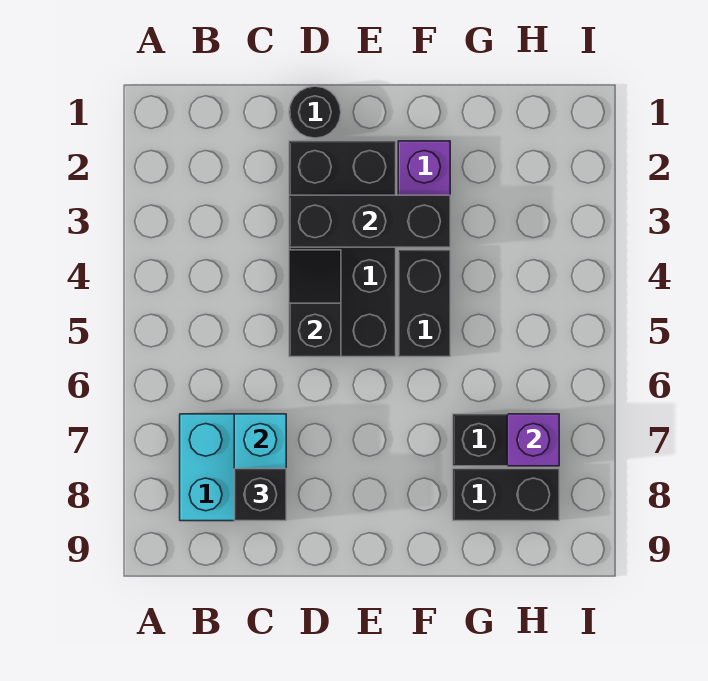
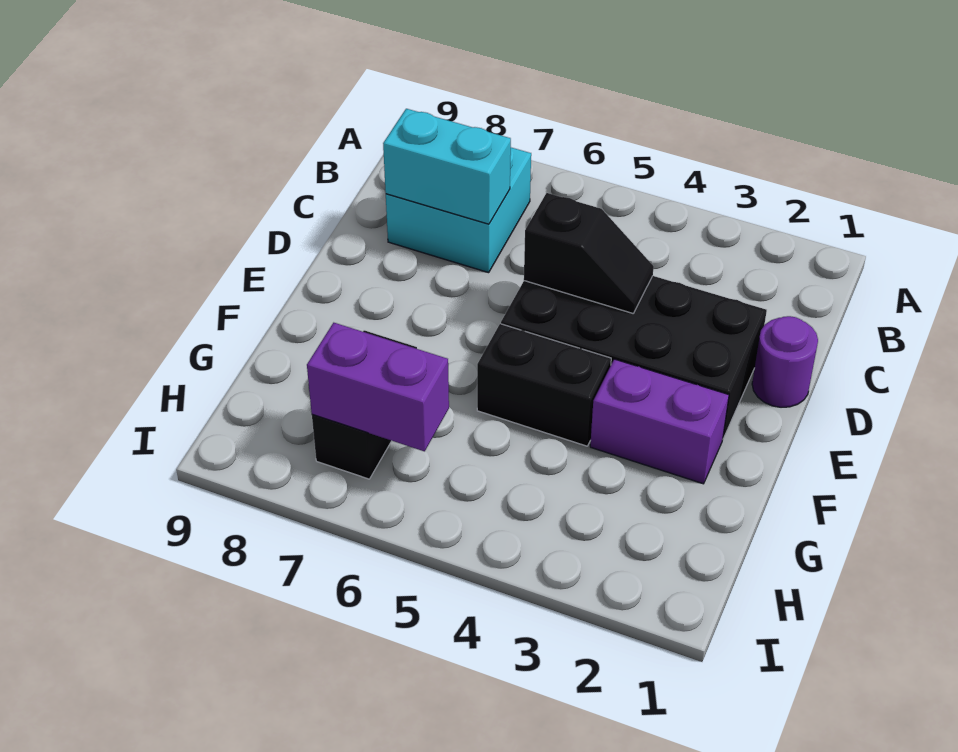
black brick C8 level 3 -> none
black round brick D1 level 1 -> purple round brick D1 level 1
black brick D3:F3 level 2 -> none
black brick G8:H8 level 1 -> none
purple brick H7 level 2 -> purple brick H6:H7 level 2

